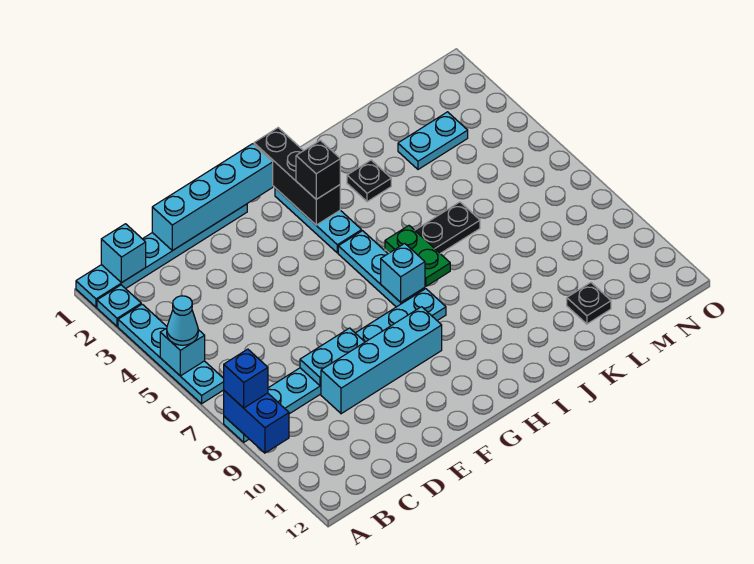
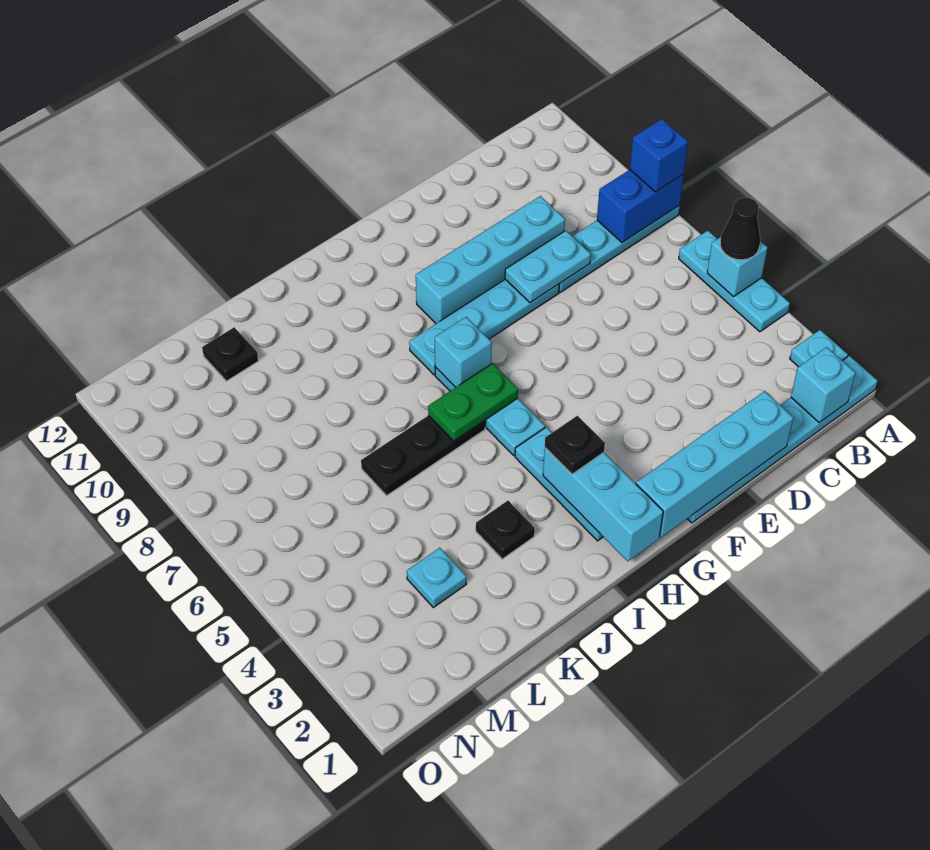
cyan plate A3:A6 level 1 -> cyan plate A4:A6 level 1
cyan cone A5 level 3 -> black cone A5 level 3
blue brick A8:A9 level 2 -> blue brick A8:B8 level 2
black brick H1:H3 level 2 -> cyan brick H1:H3 level 2
black brick H3 level 3 -> black plate H3 level 3
green plate I6:I7 level 2 -> green plate H6:I6 level 2
cyan plate L3:M3 level 1 -> cyan plate L3 level 1

